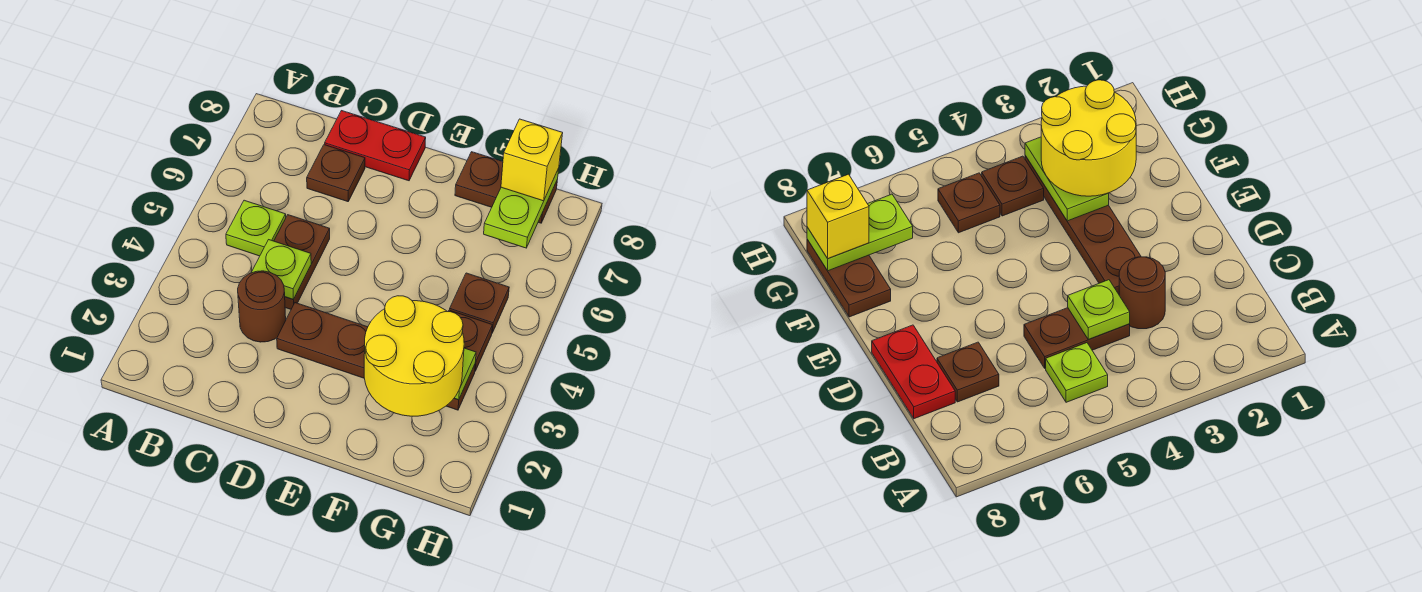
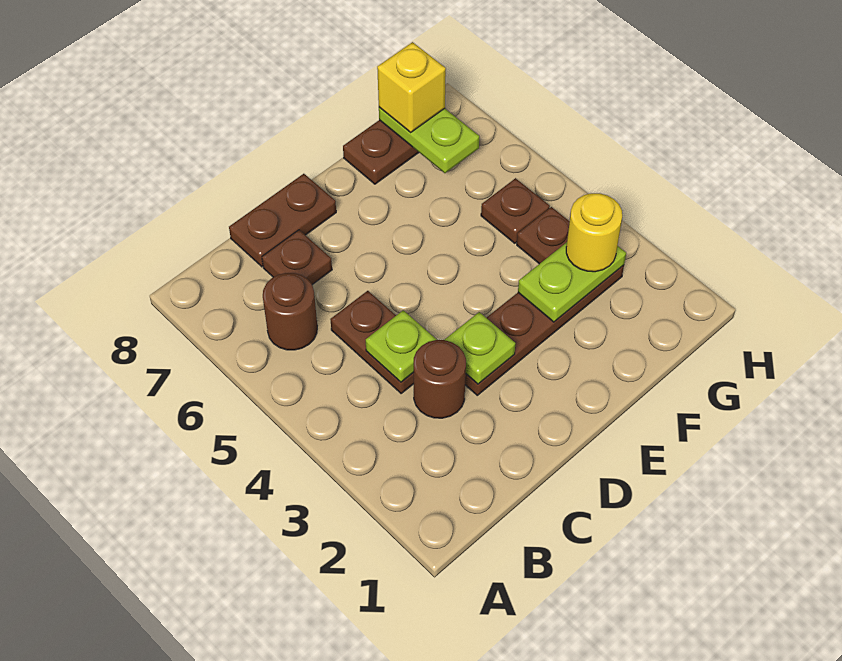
lime plate B5 level 1 -> lime plate D3 level 2
none -> brown round brick B6 level 1
red plate C8:D8 level 1 -> brown plate C8:D8 level 1
yellow round brick F2:G3 level 3 -> yellow round brick G3 level 3

